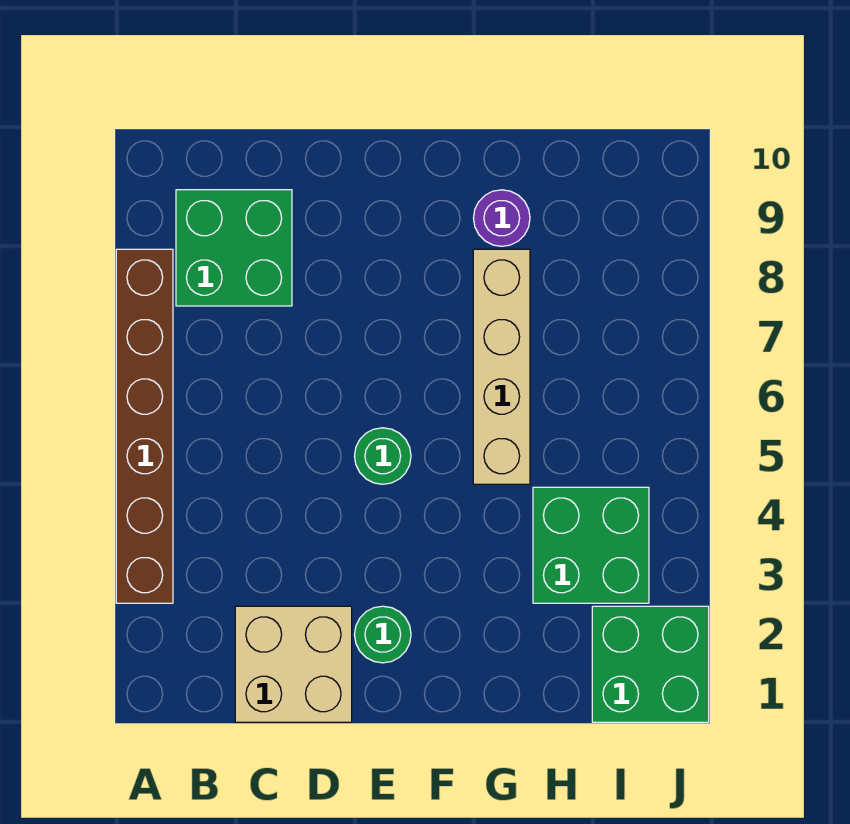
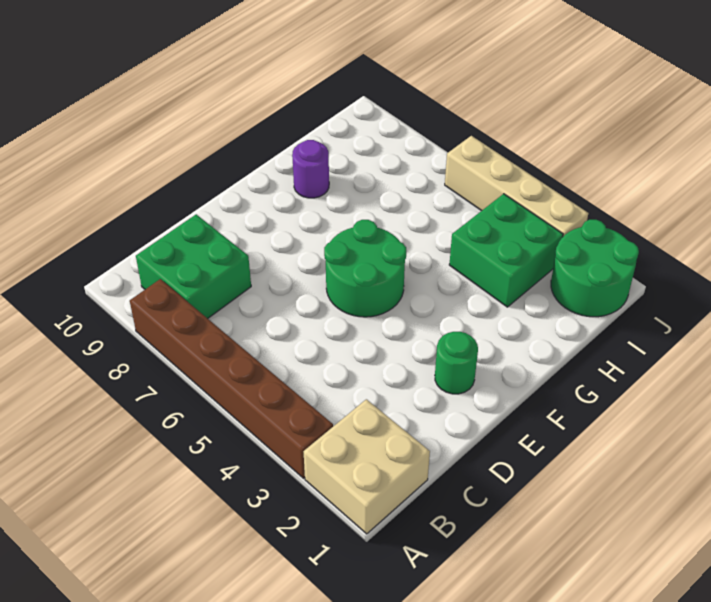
tan brick C1:D2 level 1 -> tan brick A1:B2 level 1
green round brick E5 level 1 -> green round brick E5:F6 level 1
tan brick G5:G8 level 1 -> tan brick J3:J6 level 1
green brick I1:J2 level 1 -> green round brick I1:J2 level 1

